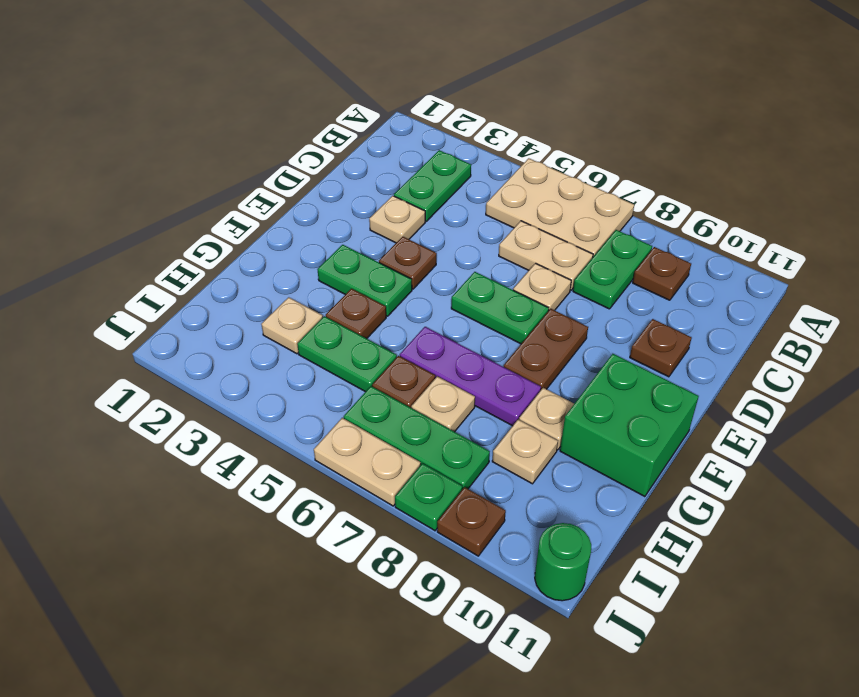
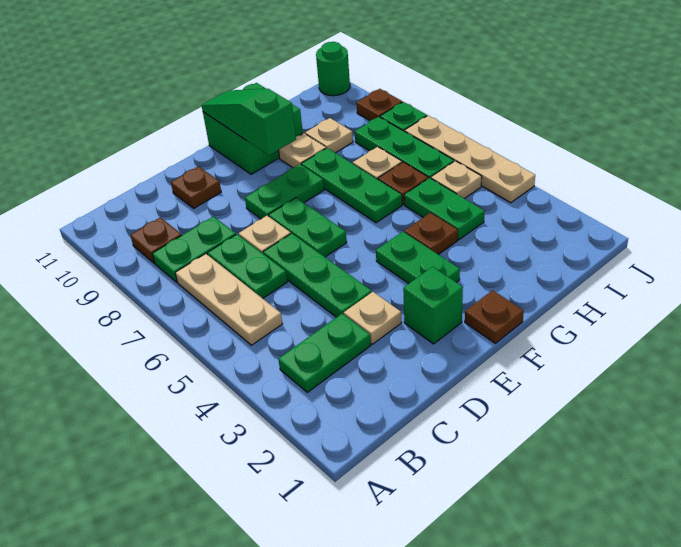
tan plate A5:B7 level 1 -> tan plate B5:B7 level 1
tan plate C6:C7 level 1 -> green plate C6:C7 level 1
none -> green plate D4:D6 level 1
none -> green brick E2 level 1
brown plate E4 level 1 -> brown plate F1 level 1
brown plate E8:F8 level 1 -> green plate E8:F8 level 1
none -> green slope F9:F11 level 2 top 9
purple plate G6:G8 level 1 -> green plate G6:G8 level 1
tan plate H3 level 1 -> tan plate I5 level 1
tan plate J6:J7 level 1 -> tan plate J4:J7 level 1

